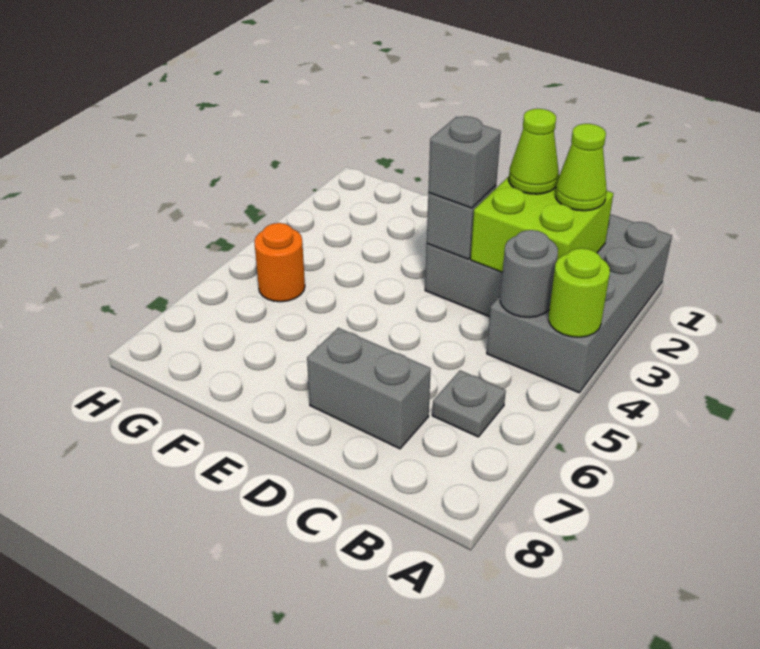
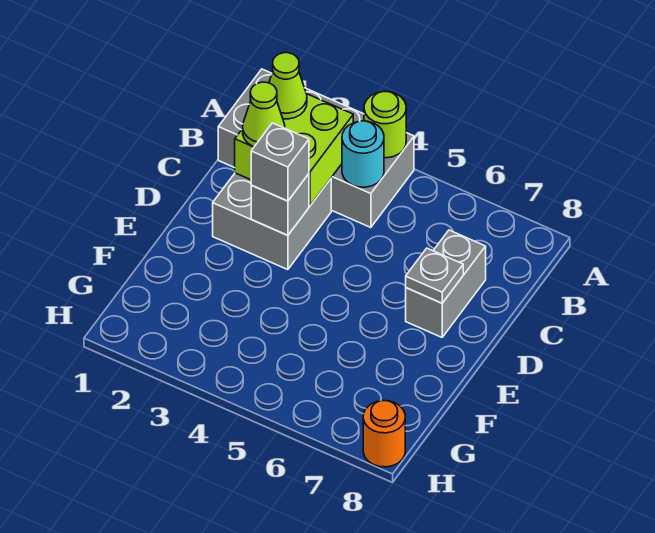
grey round brick B4 level 2 -> cyan round brick B4 level 2
grey plate B6 level 1 -> grey plate D7 level 2
orange round brick G5 level 1 -> orange round brick H8 level 1

